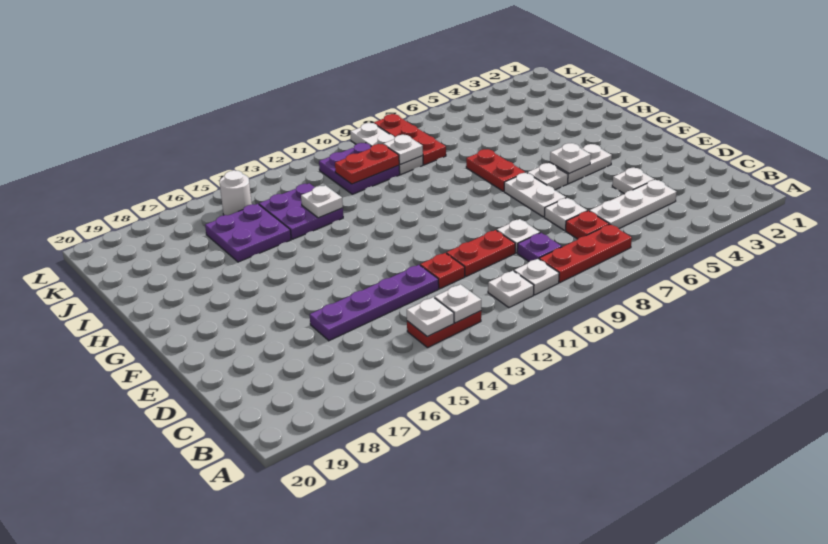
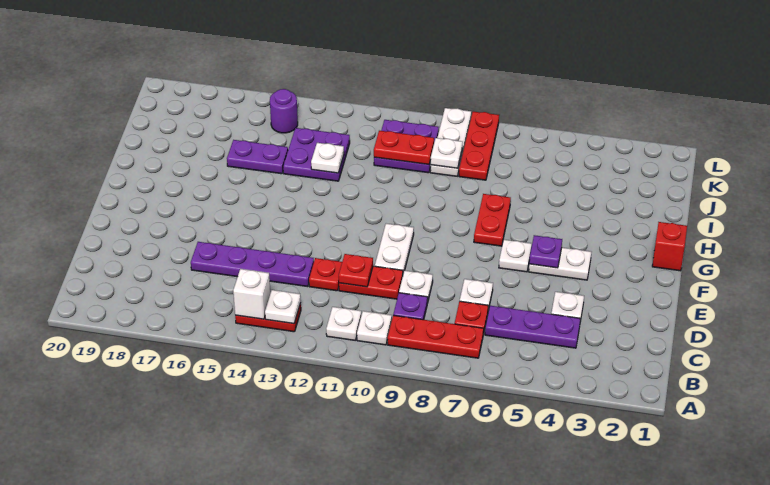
white plate B14 level 2 -> white brick B14 level 2
white plate C4:C6 level 1 -> purple plate C4:C6 level 1
none -> red plate D11 level 2
white plate E7:F7 level 1 -> white plate E10:F10 level 1
white plate F5 level 2 -> purple plate F5 level 2
none -> red brick G1 level 1
purple plate I15:J16 level 1 -> purple plate I15:I16 level 1
white round brick K15 level 1 -> purple round brick K15 level 1

